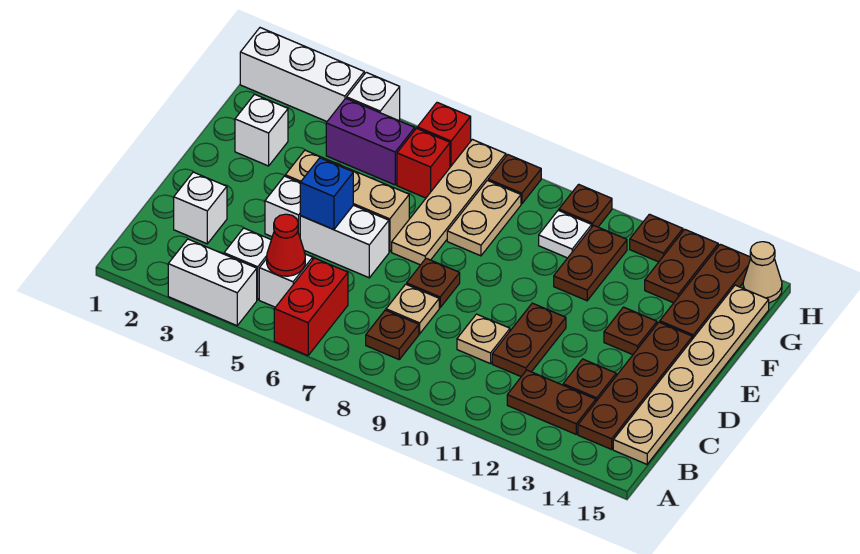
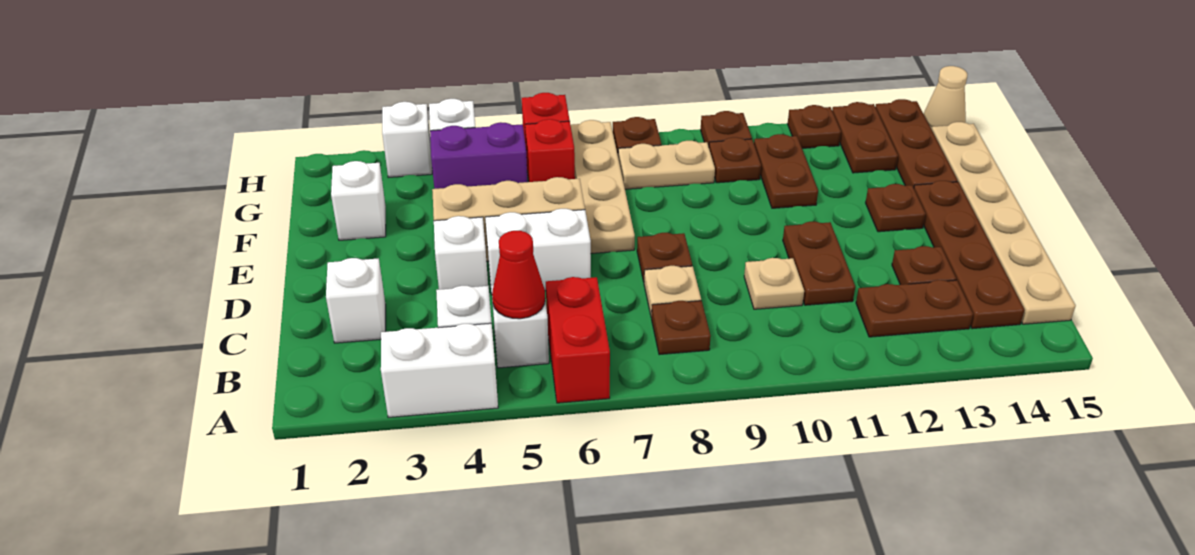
blue brick D5 level 2 -> none
tan plate F8:G8 level 1 -> tan plate G8:G9 level 1
white plate G10 level 1 -> brown plate G10 level 1
white brick H1:H3 level 1 -> white brick H3 level 1

